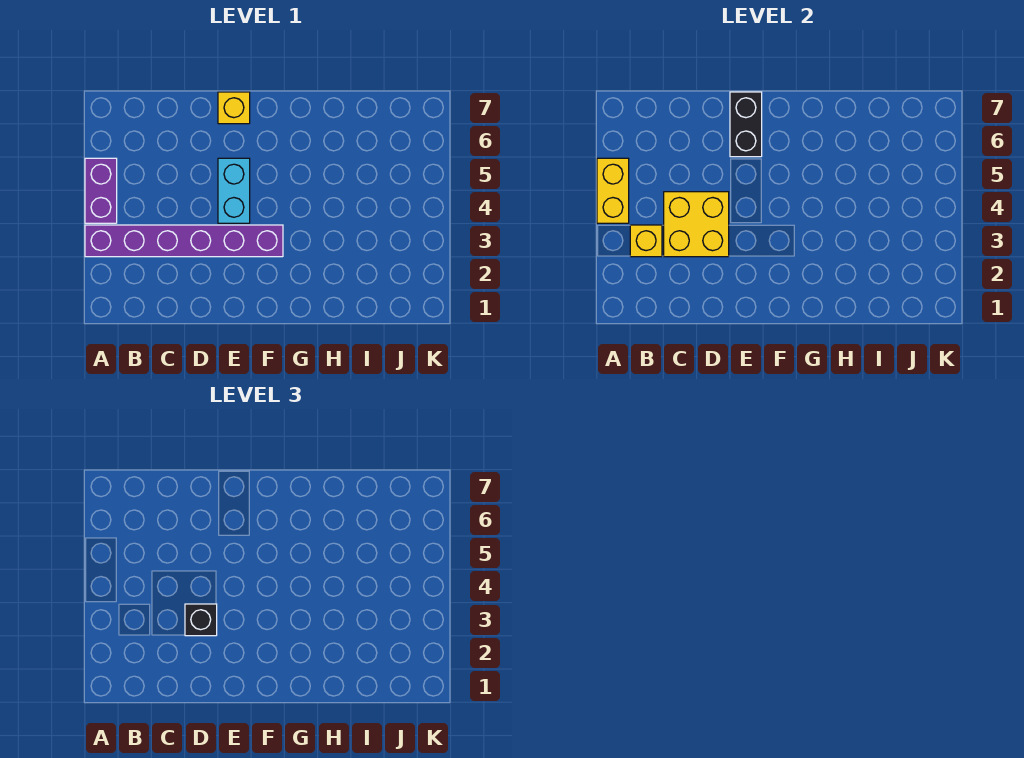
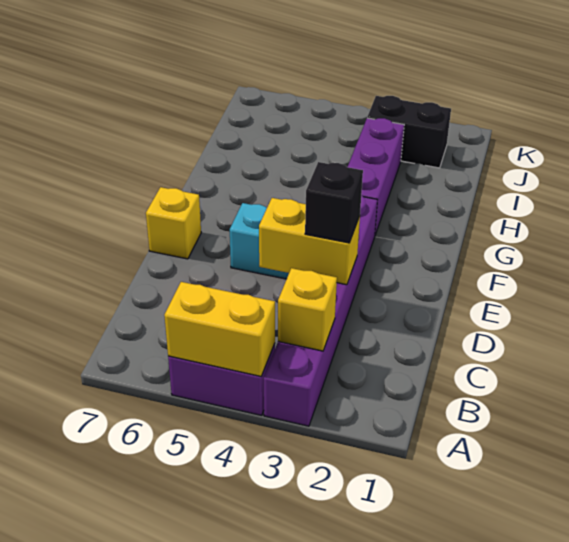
yellow brick C3:D4 level 2 -> yellow brick D3:D4 level 2
black brick E6:E7 level 2 -> black brick J2:J3 level 1
none -> purple brick G3:I3 level 1

